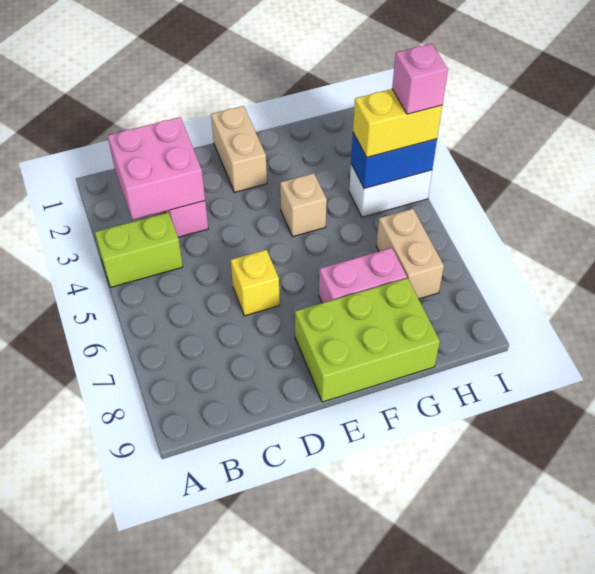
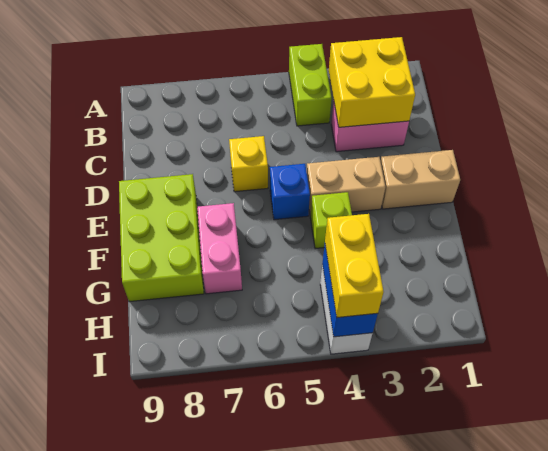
pink brick B2:C3 level 2 -> yellow brick B2:C3 level 2
none -> blue brick E5 level 1
tan brick F4 level 1 -> lime brick F4 level 1
tan brick H6:H7 level 1 -> tan brick E3:E4 level 1
pink brick I4 level 4 -> none

